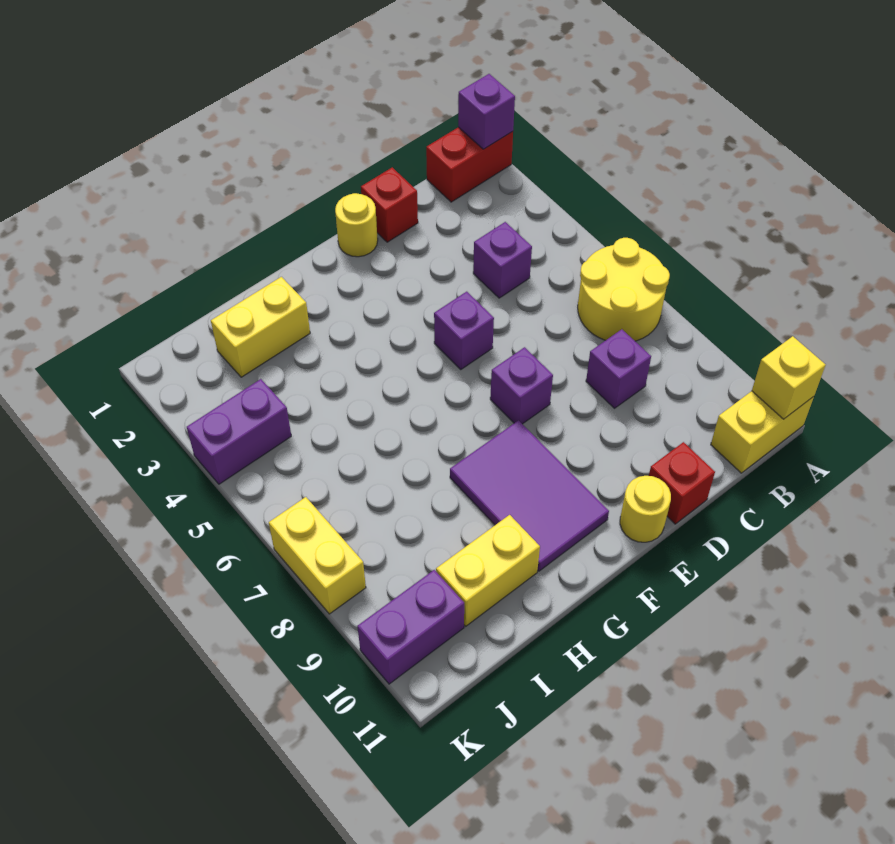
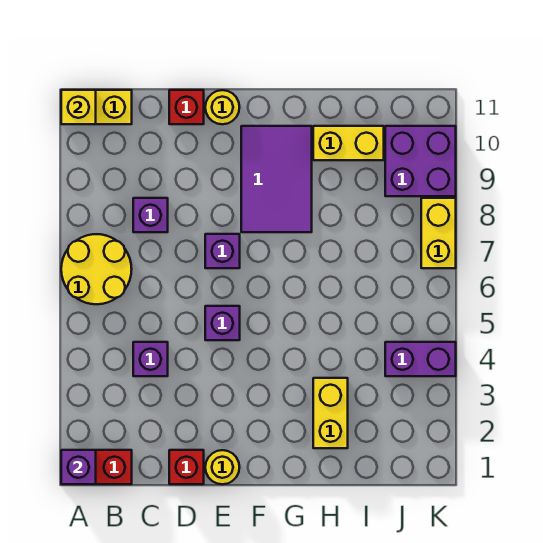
yellow brick H2:I2 level 1 -> yellow brick H2:H3 level 1
purple brick J10:K10 level 1 -> purple brick J9:K10 level 1

